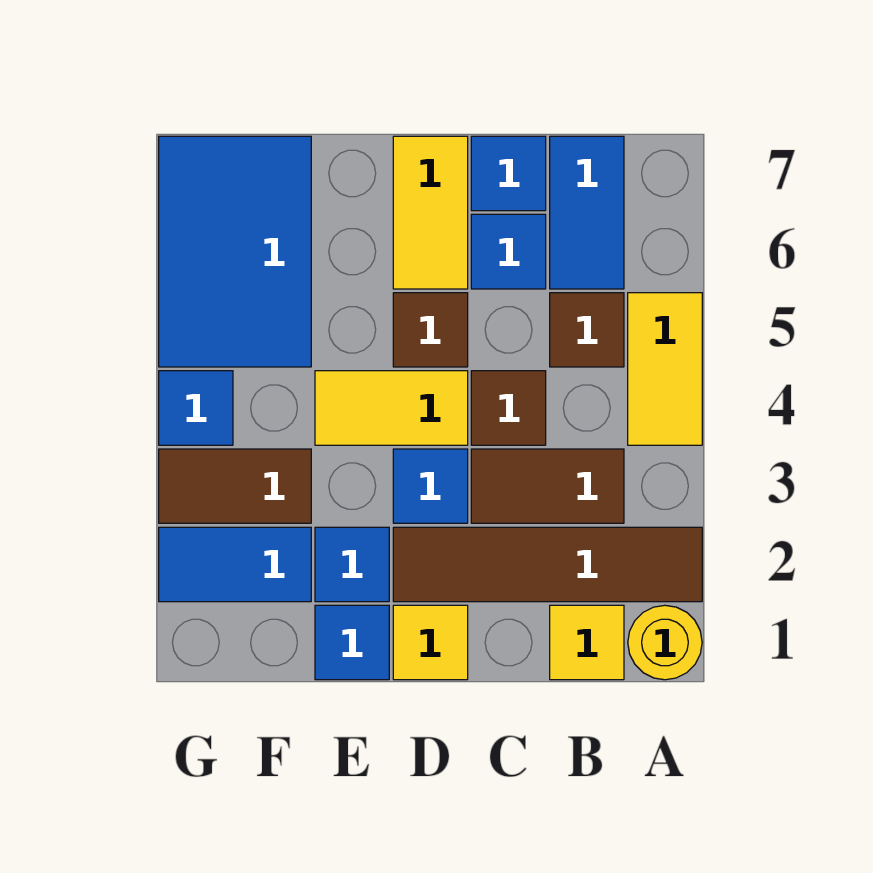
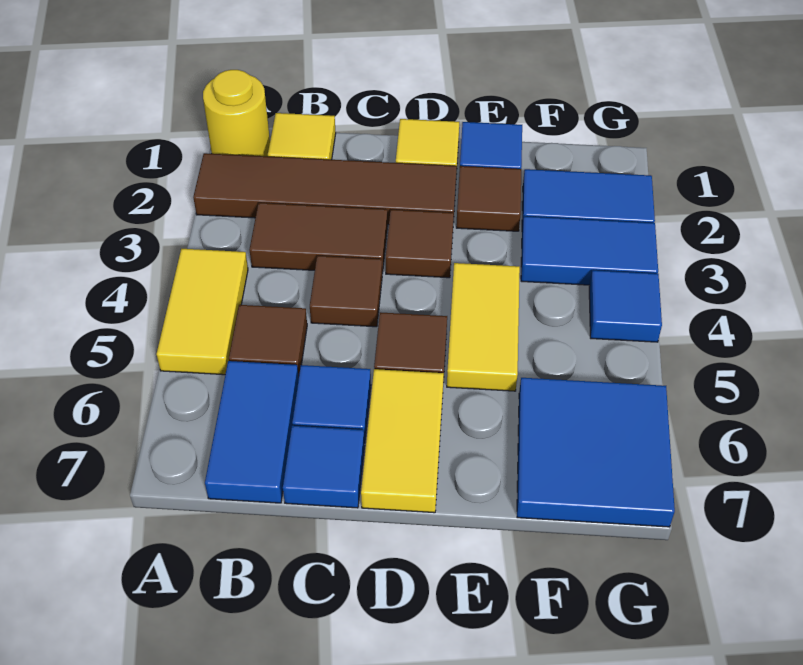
blue tile D3 level 1 -> brown tile D3 level 1
yellow tile D4:E4 level 1 -> yellow tile E4:E5 level 1
blue tile E2 level 1 -> brown tile E2 level 1
brown tile F3:G3 level 1 -> blue tile F3:G3 level 1
blue tile F5:G7 level 1 -> blue tile F6:G7 level 1

